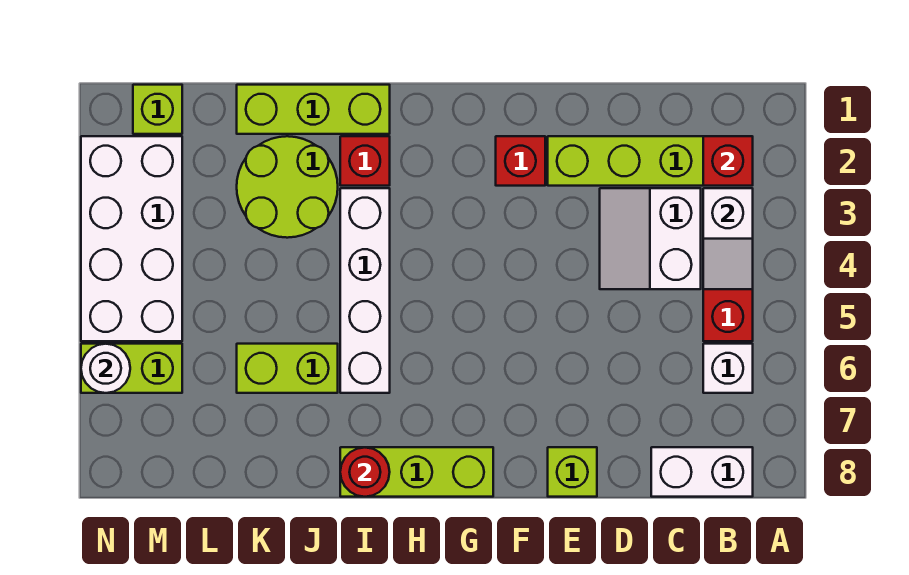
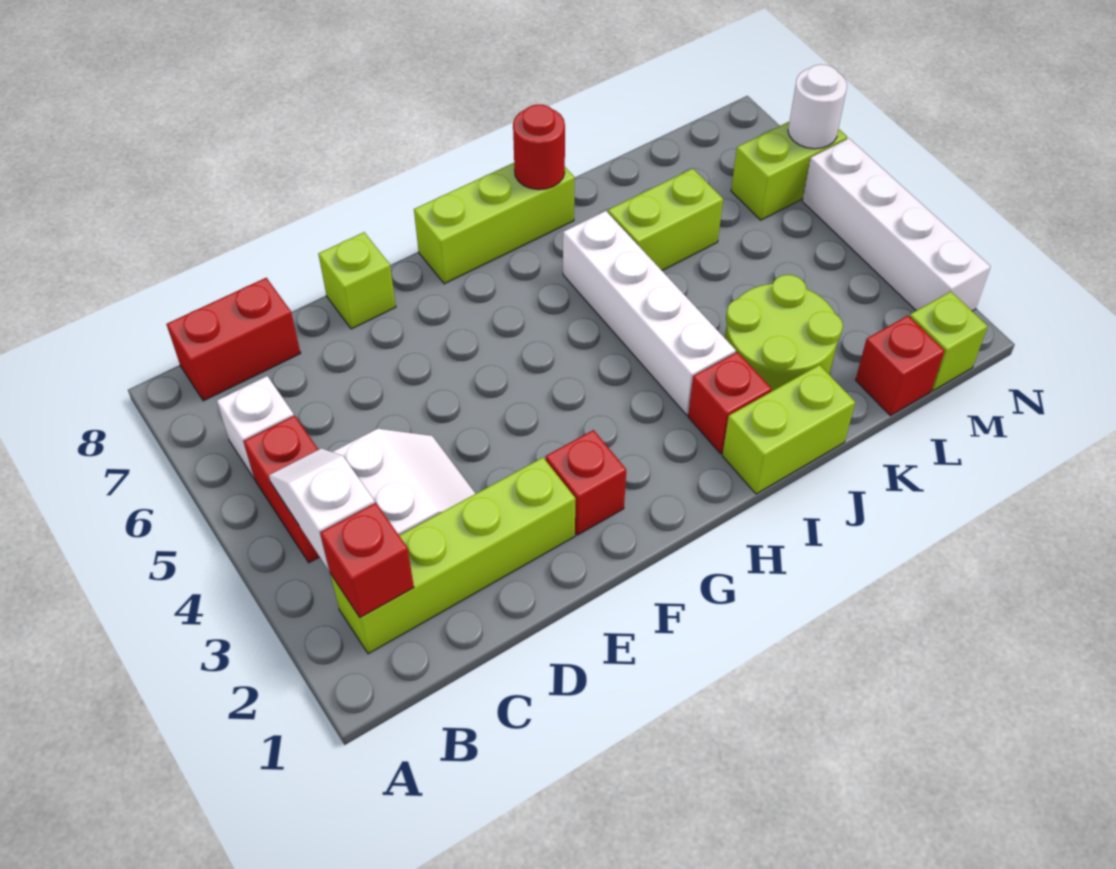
white brick B8:C8 level 1 -> red brick B8:C8 level 1
lime brick I1:K1 level 1 -> lime brick I1:J1 level 1
none -> red brick L1 level 1
white brick M2:N5 level 1 -> white brick N2:N5 level 1

